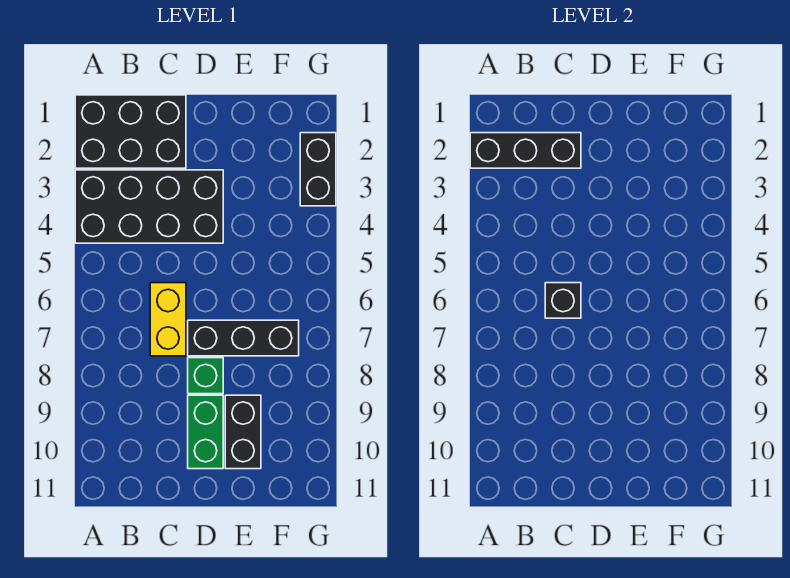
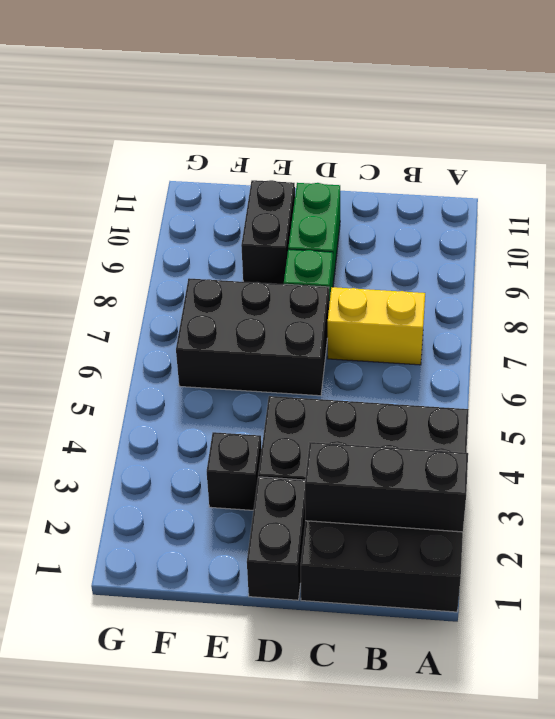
yellow brick C6:C7 level 1 -> yellow brick B7:C7 level 1
black brick C6 level 2 -> black brick E3 level 1
black brick D7:F7 level 1 -> black brick D6:F7 level 1
black brick G2:G3 level 1 -> black brick D1:D2 level 1

